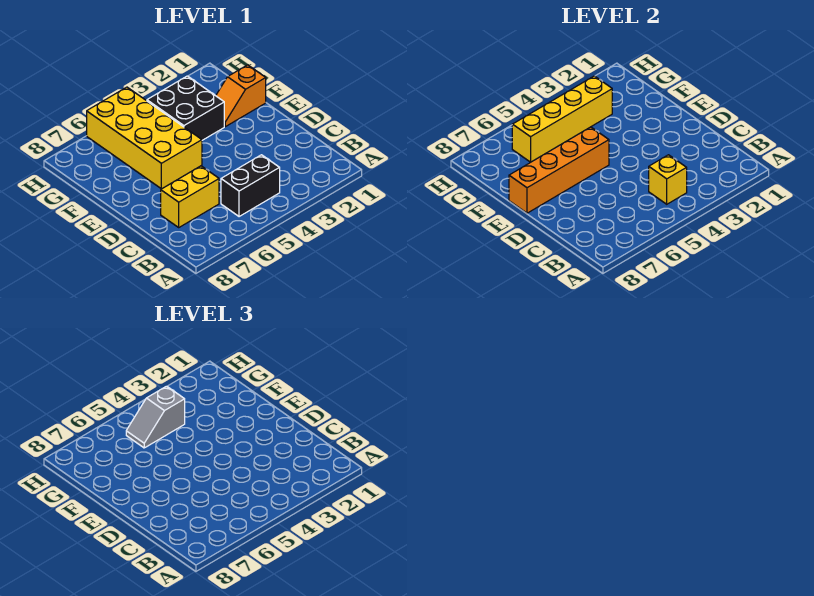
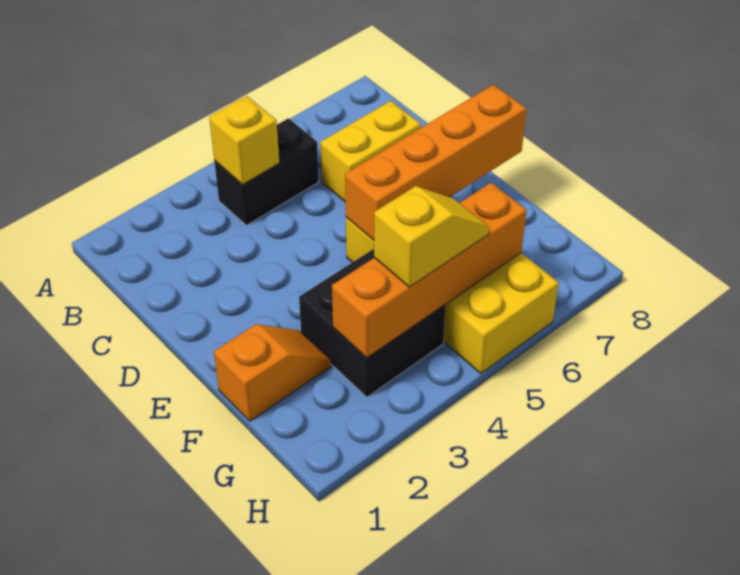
yellow brick G3:G6 level 2 -> orange brick G3:G6 level 2
grey slope G4:G5 level 3 top 4 -> yellow slope G4:G5 level 3 top 4

